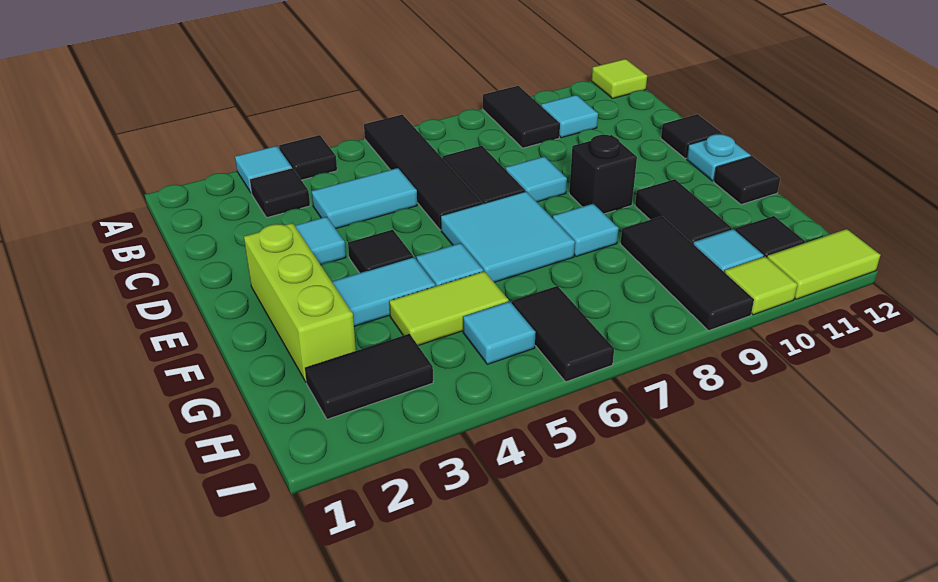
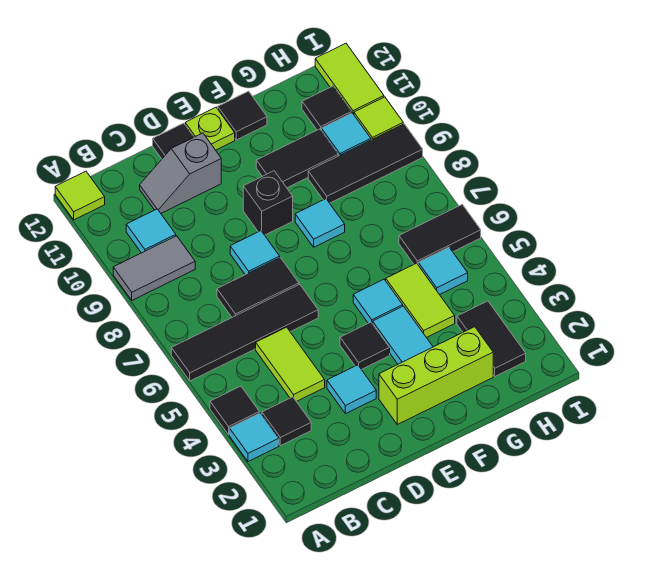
black tile A9:B9 level 1 -> grey tile A9:B9 level 1
cyan tile C4:C5 level 1 -> lime tile C4:C5 level 1
none -> grey slope C11:D11 level 1 top D
cyan tile E6:F7 level 1 -> none
cyan plate E12 level 1 -> lime plate E12 level 1

